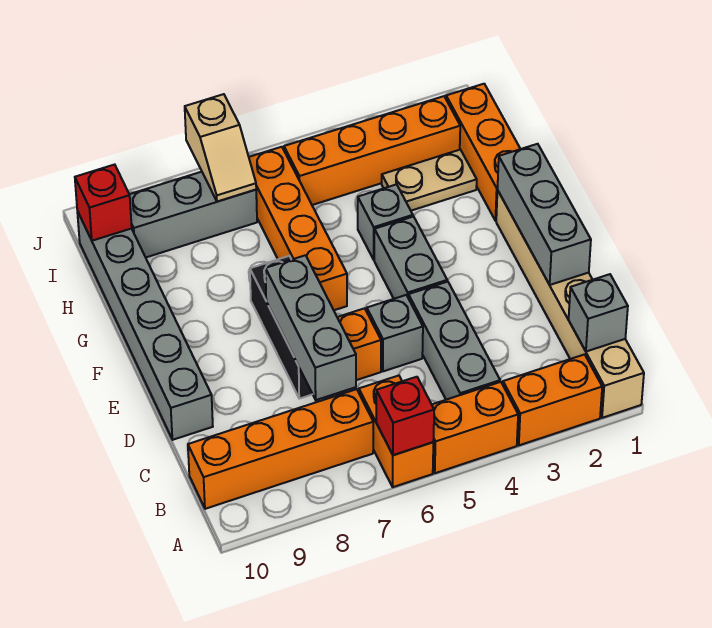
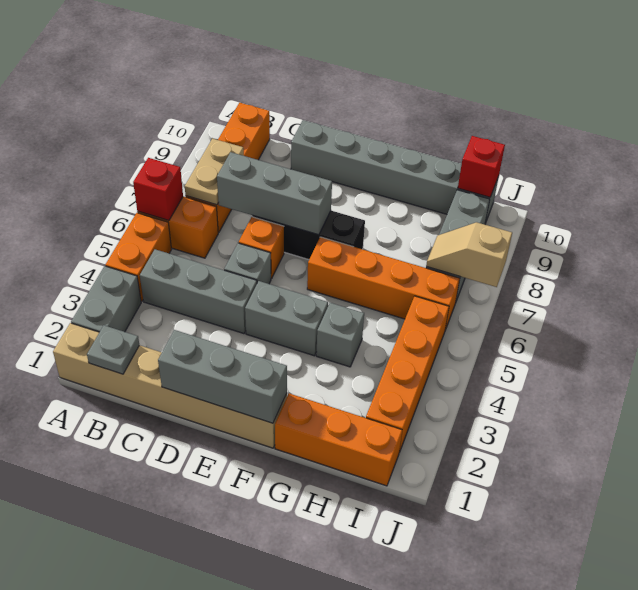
orange brick A2:A3 level 1 -> grey brick A2:A3 level 1
grey brick B1 level 2 -> grey plate B1 level 2
tan plate H2:H3 level 1 -> tan plate B7:B8 level 2

